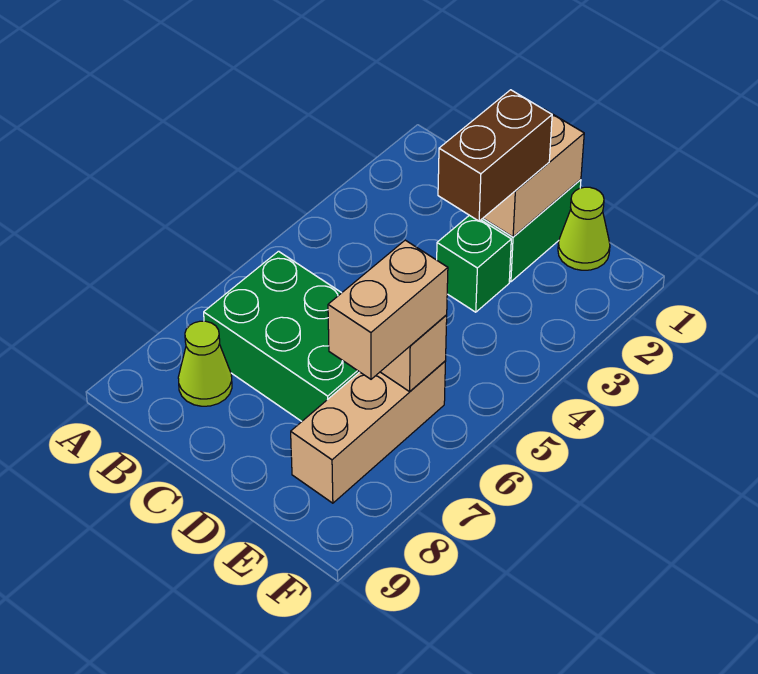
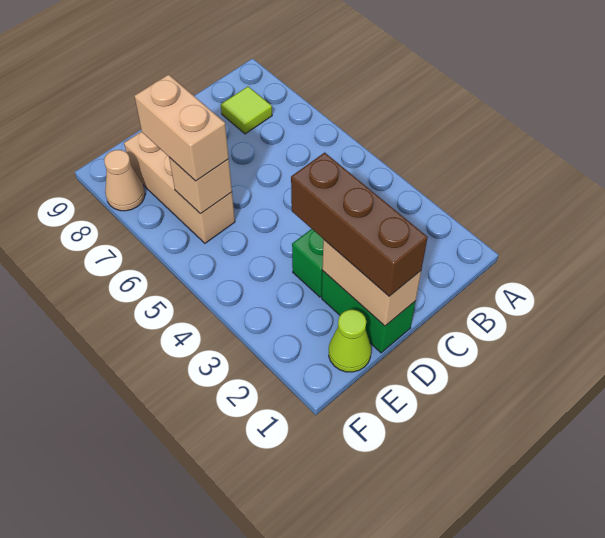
green brick B6:D7 level 1 -> none
lime cone B8 level 1 -> lime tile B8 level 1
brown brick D2:D3 level 3 -> brown brick D1:D3 level 3
none -> tan cone F8 level 1

